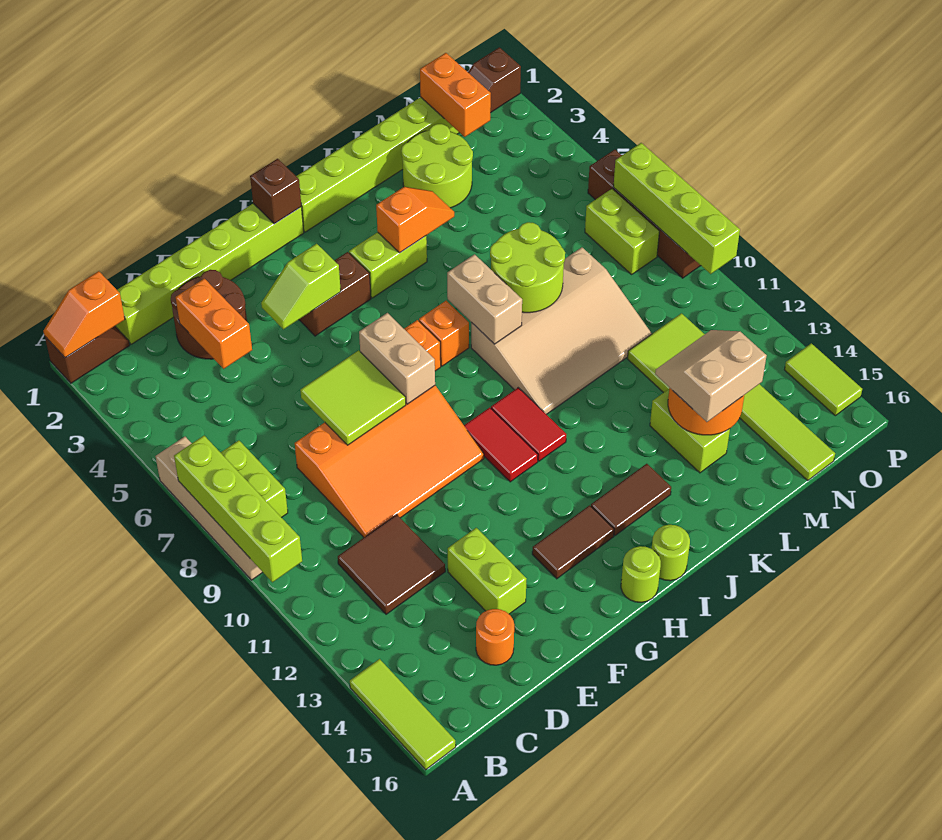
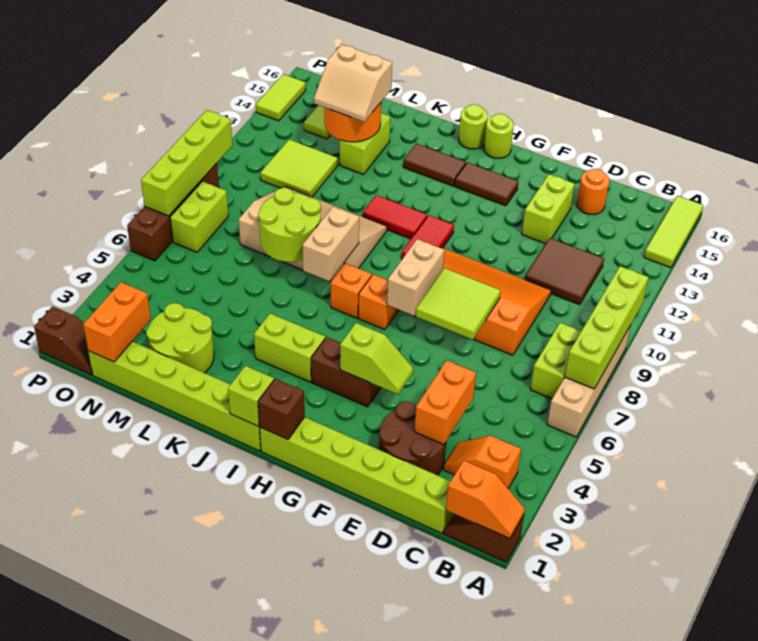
none -> lime brick I1 level 2
red tile I10:I11 level 1 -> red tile I11:J11 level 1
orange slope J4:K4 level 2 top J -> orange slope B3:C3 level 1 top B

